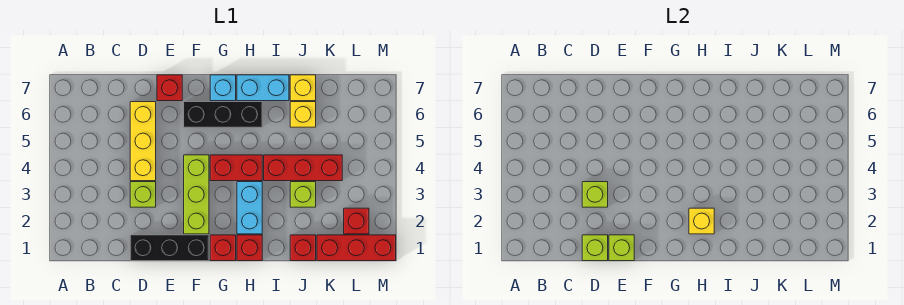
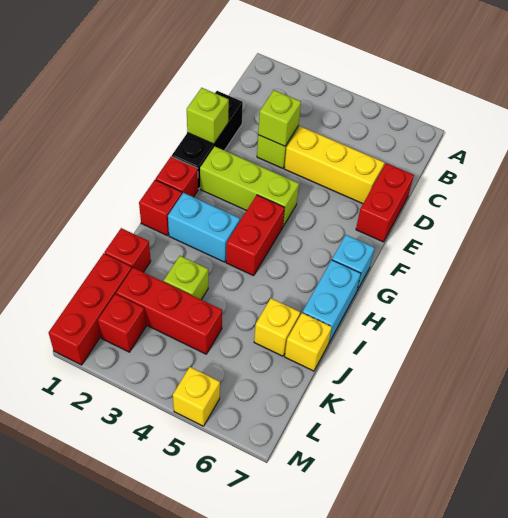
lime brick D1 level 2 -> none
red brick E7 level 1 -> red brick D7:E7 level 1
black brick F6:H6 level 1 -> none
yellow brick H2 level 2 -> yellow brick M5 level 1
red brick I4:K4 level 1 -> red brick K2:K4 level 1

